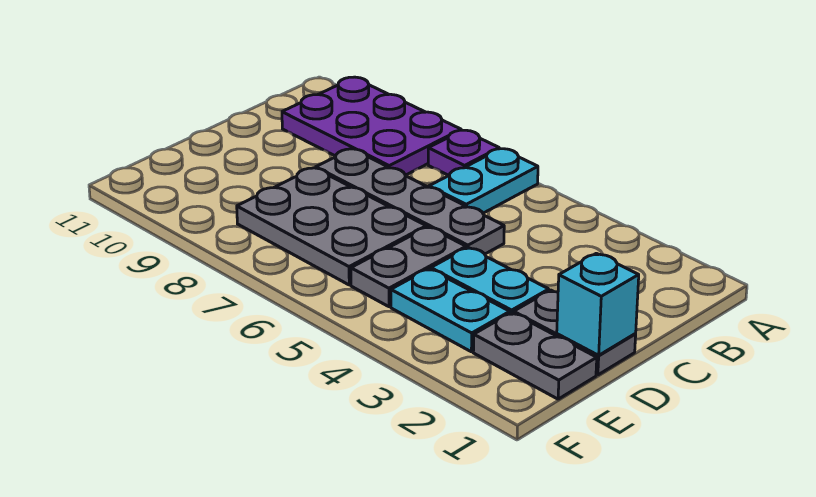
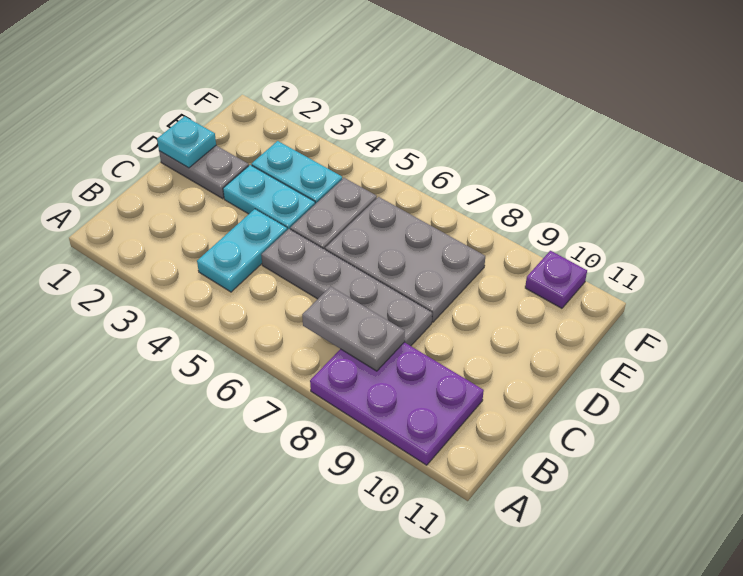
cyan plate A6:B6 level 1 -> cyan plate B4:C4 level 1
purple plate A7 level 1 -> purple plate F10 level 1
cyan brick D1 level 2 -> cyan plate D1 level 2
grey plate E1:E2 level 1 -> grey plate B7:B8 level 2

